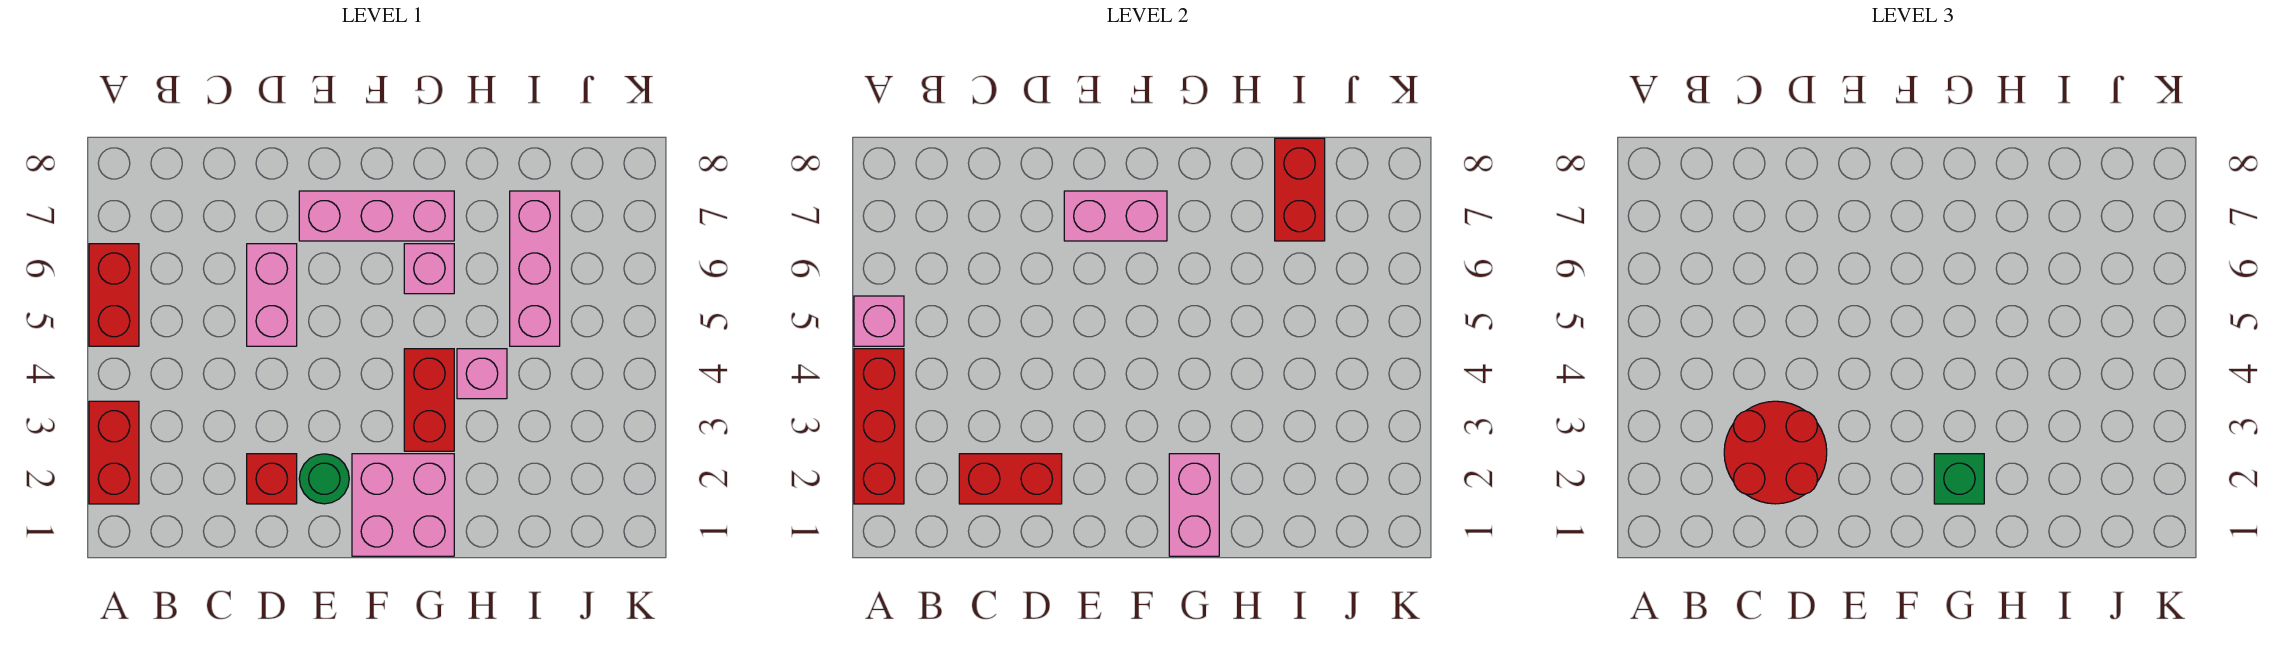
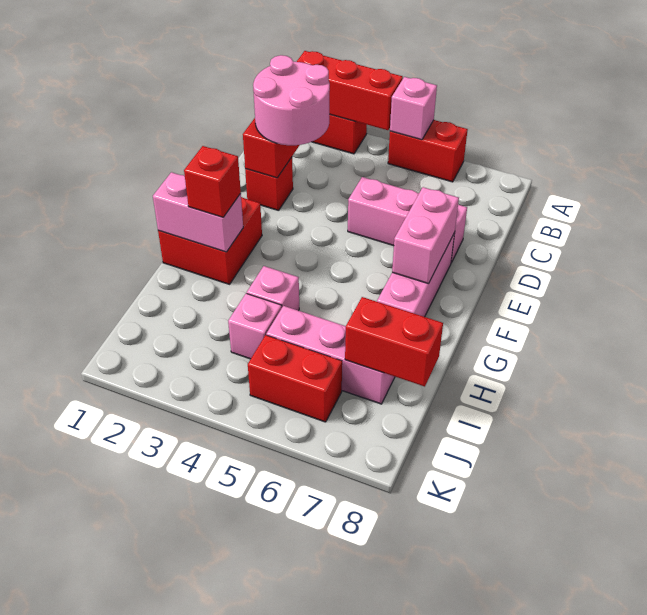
red round brick C2:D3 level 3 -> pink round brick C2:D3 level 3
pink brick D5:D6 level 1 -> pink brick D5:D7 level 1
green round brick E2 level 1 -> none
pink brick F1:G2 level 1 -> red brick F1:G2 level 1
green brick G2 level 3 -> red brick G2 level 3
red brick G3:G4 level 1 -> red brick J5:J6 level 1
pink brick G6 level 1 -> pink brick I4 level 1

